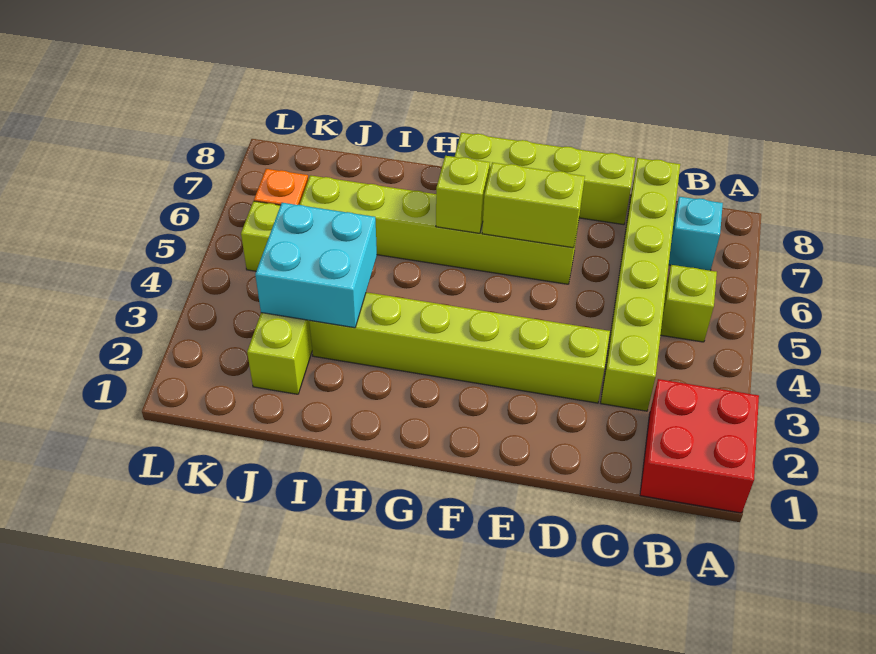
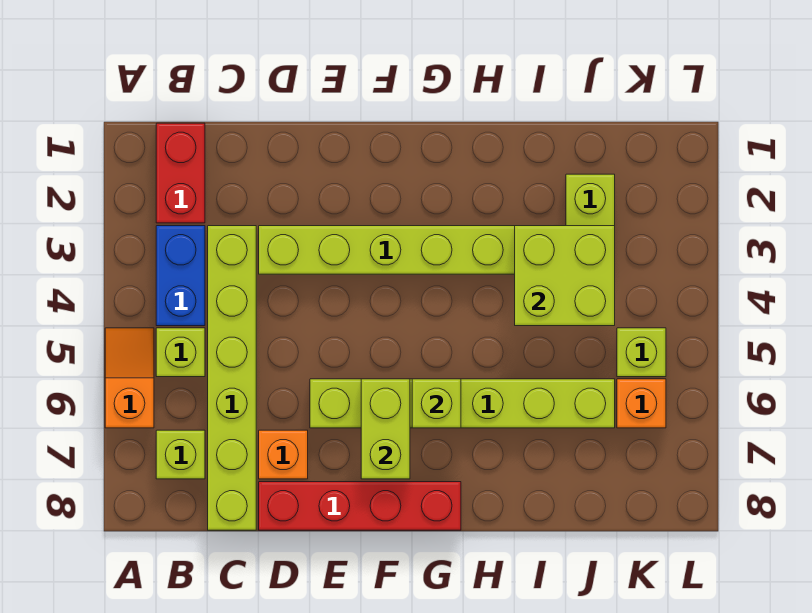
red brick A1:B2 level 1 -> red brick B1:B2 level 1
none -> orange slope A5:A6 level 1 top 6
none -> blue brick B3:B4 level 1
cyan brick B7 level 1 -> lime brick B7 level 1
none -> orange brick D7 level 1
lime brick D8:G8 level 1 -> red brick D8:G8 level 1
lime brick E6:F6 level 2 -> lime brick F6:F7 level 2
cyan brick I3:J4 level 2 -> lime brick I3:J4 level 2

